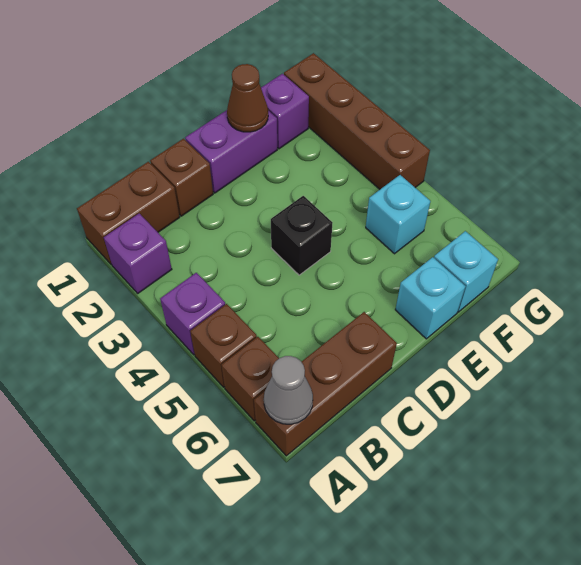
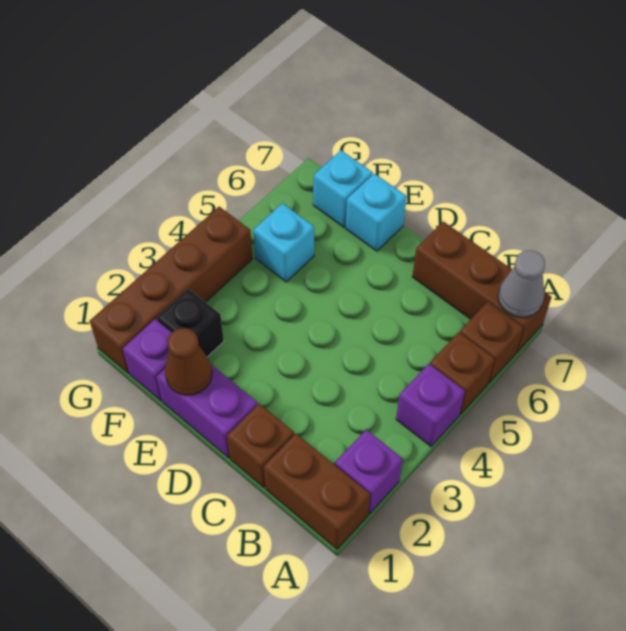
black brick D4 level 1 -> black brick F2 level 1

